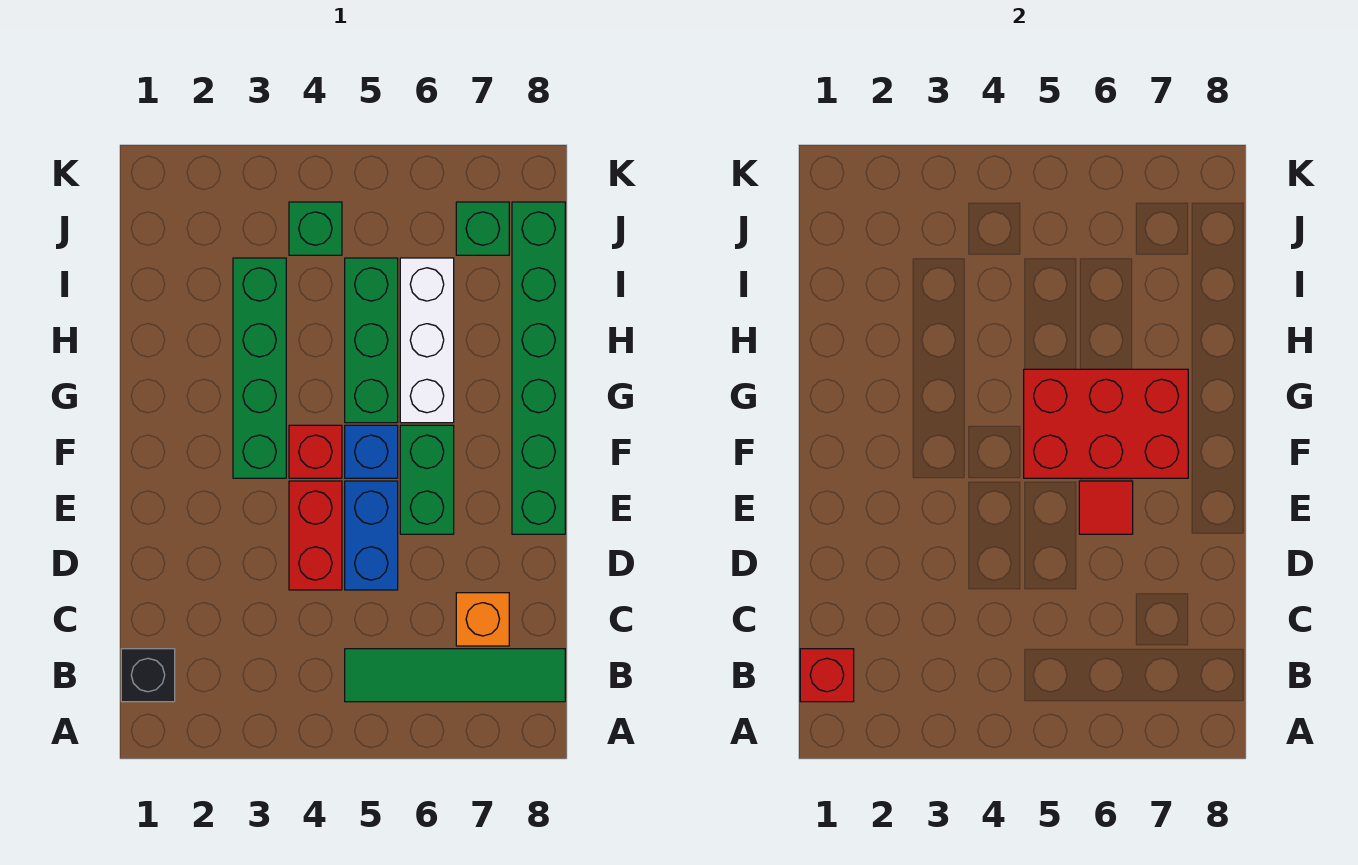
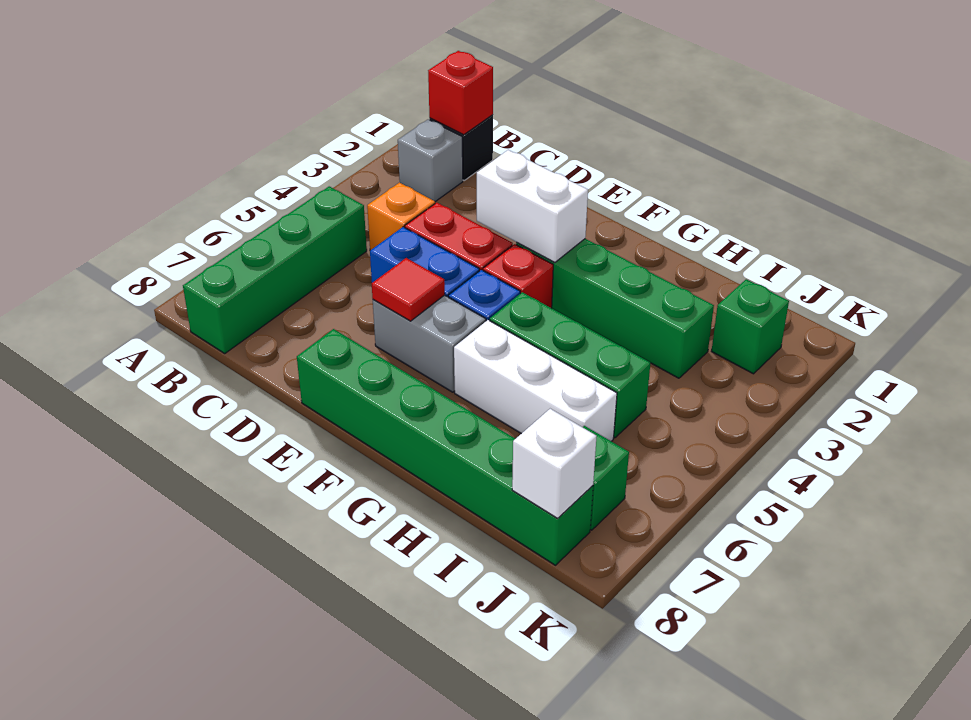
none -> grey brick B2 level 1
green tile B5:B8 level 1 -> green brick B5:B8 level 1
orange brick C7 level 1 -> orange brick C4 level 1
none -> white brick E3:F3 level 2
green brick E6:F6 level 1 -> grey brick E6:F6 level 1
red brick F5:G7 level 2 -> none
green brick J4 level 1 -> green brick J2 level 1
none -> white brick J8 level 2

